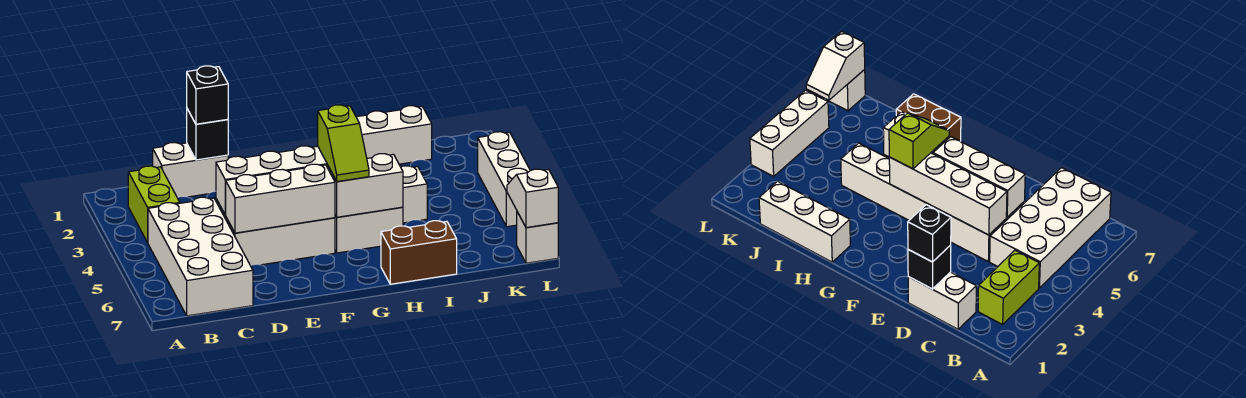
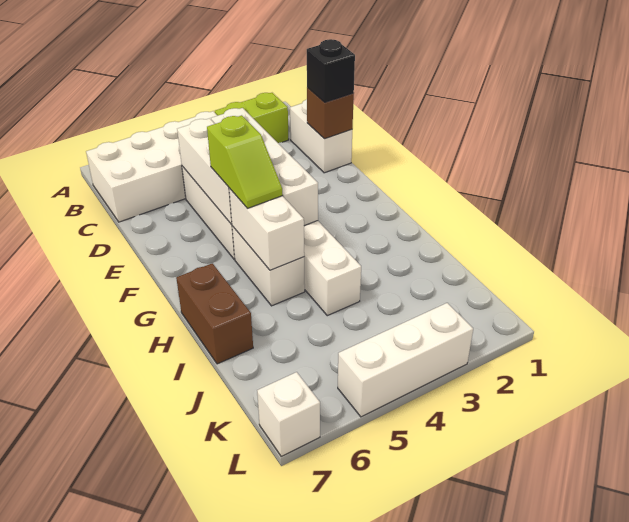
black brick D1 level 2 -> brown brick D1 level 2
lime slope G4:G5 level 3 top 4 -> lime slope F5:G5 level 3 top F
white brick H1:J1 level 1 -> none
white slope L6:L7 level 2 top 7 -> none

